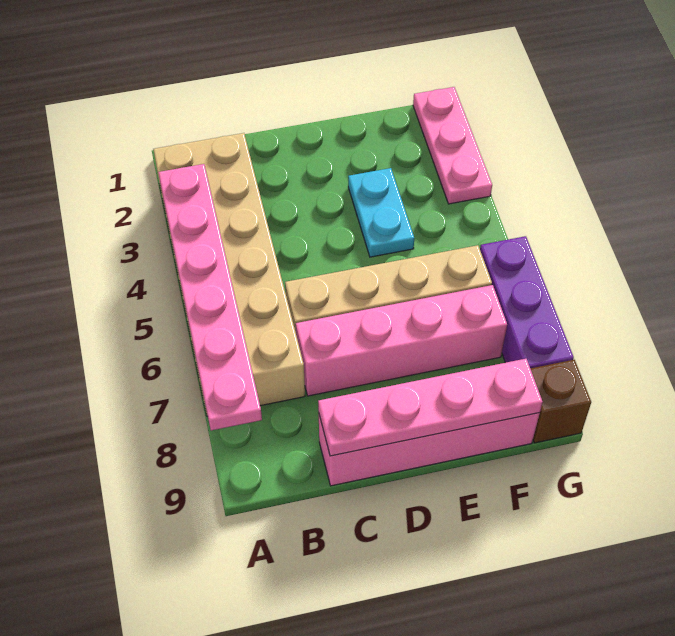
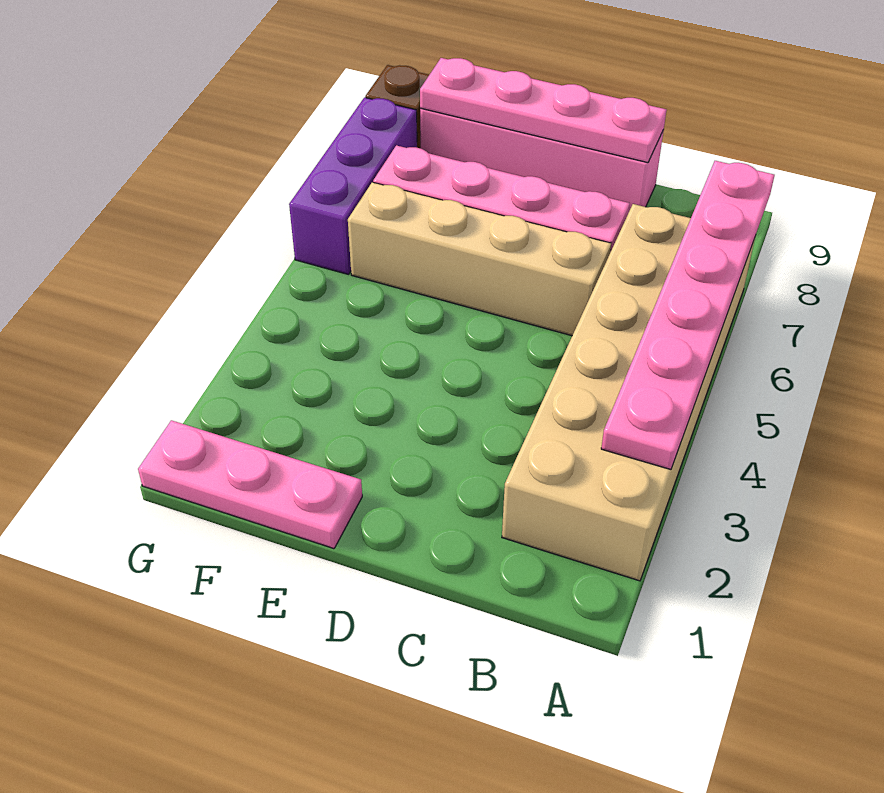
cyan plate E3:E4 level 1 -> none
pink plate G1:G3 level 1 -> pink plate E1:G1 level 1

